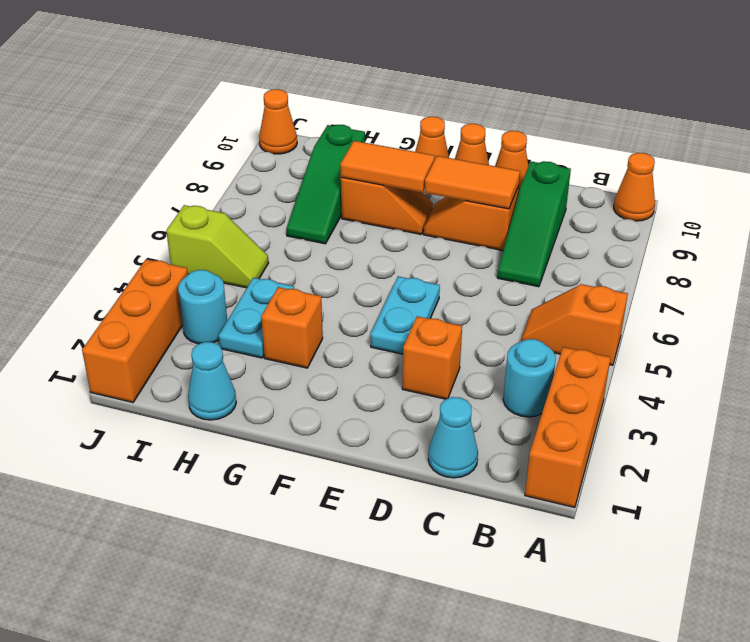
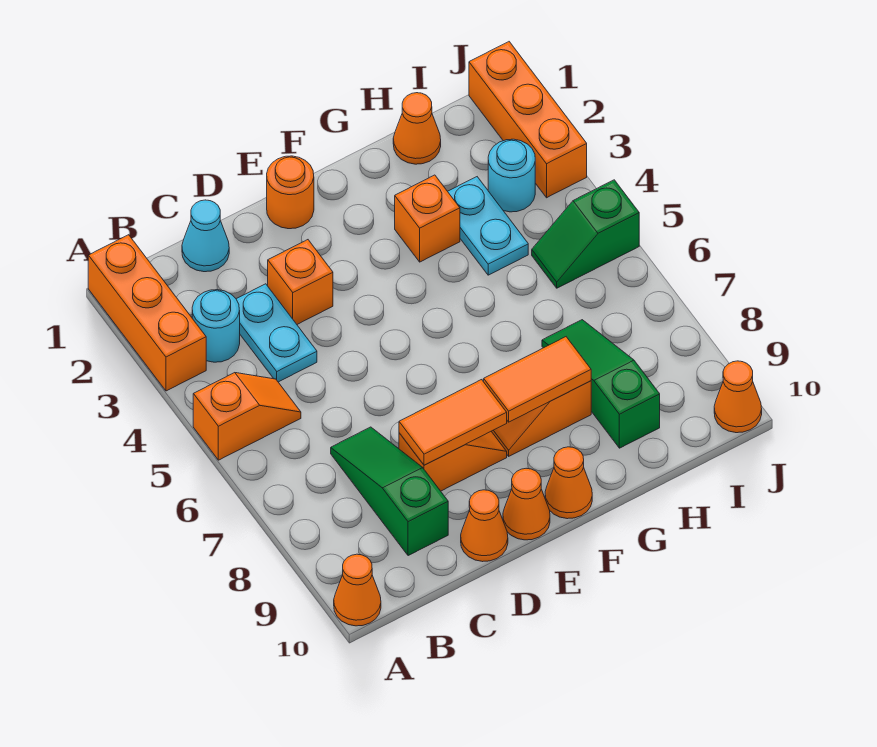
none -> orange round brick E1 level 1
cyan plate E4:E5 level 1 -> cyan plate C3:C4 level 1
cyan cone H1 level 1 -> orange cone H1 level 1
lime slope I5:J5 level 1 top J -> green slope I5:J5 level 1 top J

